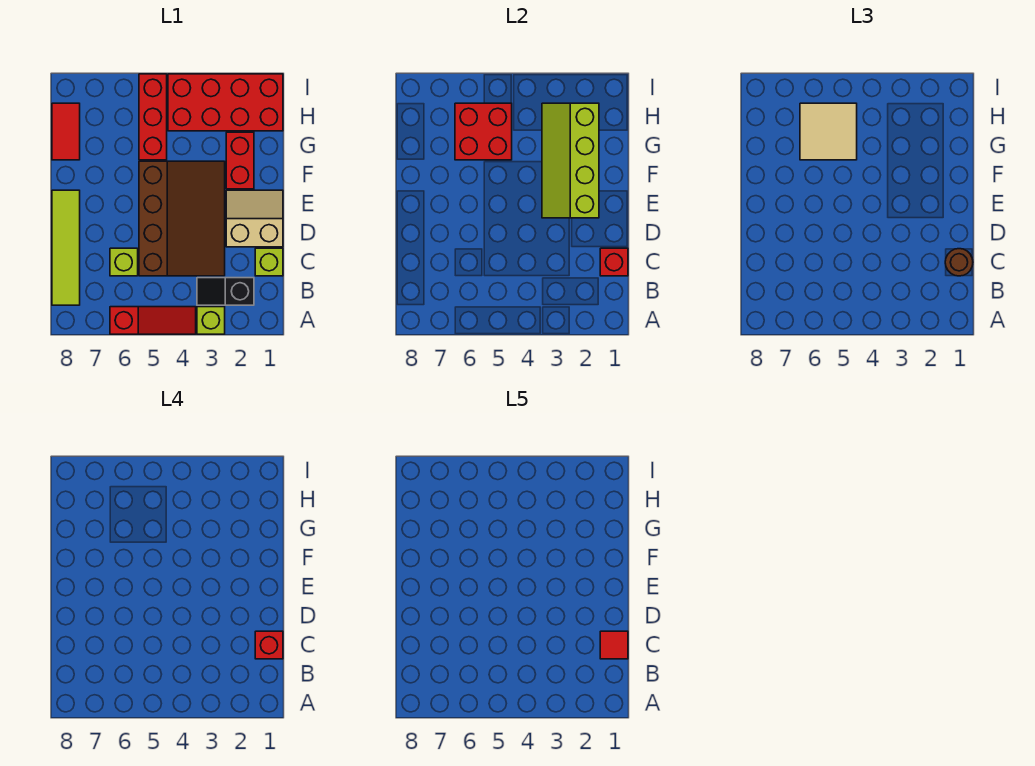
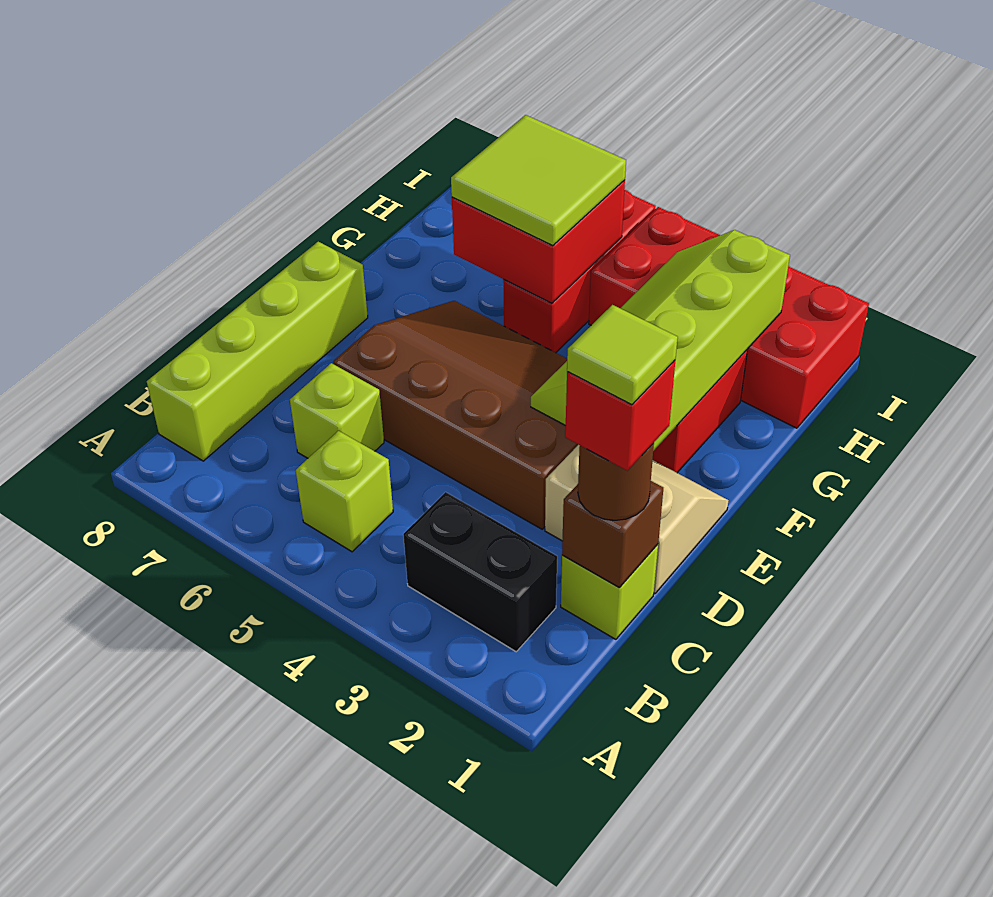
lime brick A3 level 1 -> lime brick B5 level 1
red slope A4:A6 level 1 top 6 -> none
black slope B2:B3 level 1 top 2 -> black brick B2:B3 level 1
lime tile B8:E8 level 1 -> lime brick B8:E8 level 1
red brick C1 level 2 -> brown brick C1 level 2
red tile C1 level 5 -> lime tile C1 level 5
brown slope C3:F5 level 1 top 5 -> brown slope D3:F6 level 1 top D
tan tile G5:H6 level 3 -> lime tile G5:H6 level 3
red tile G8:H8 level 1 -> none

